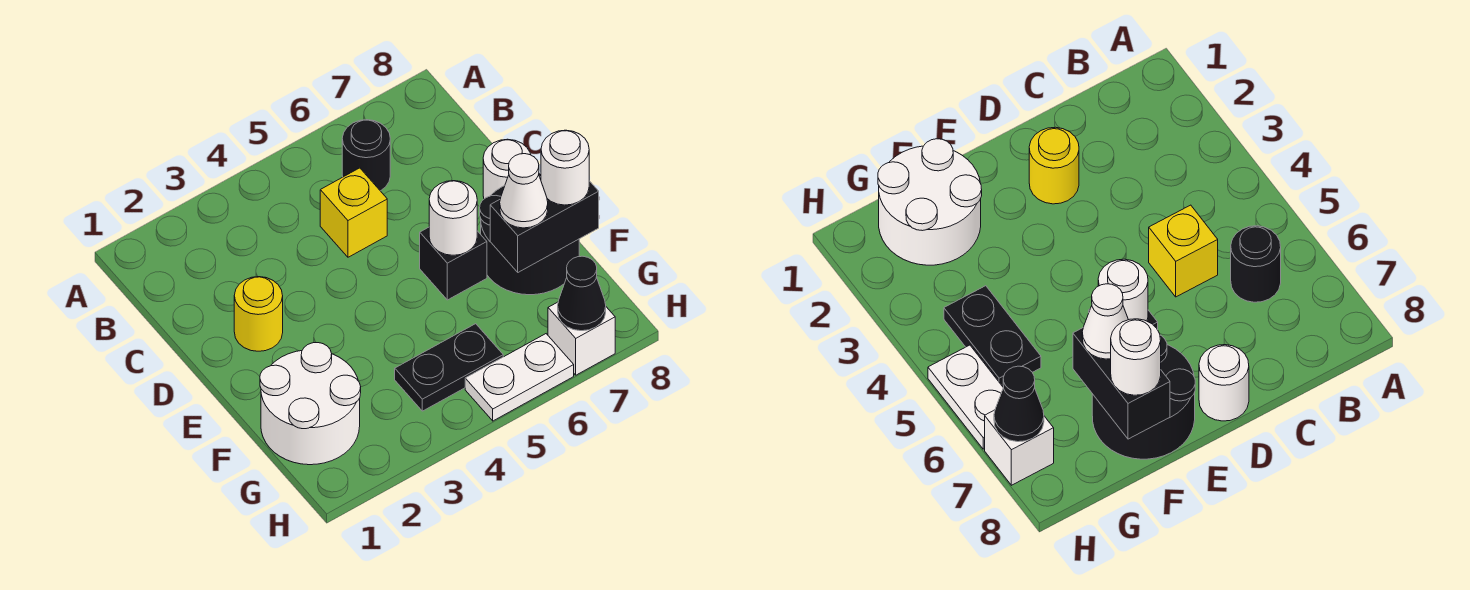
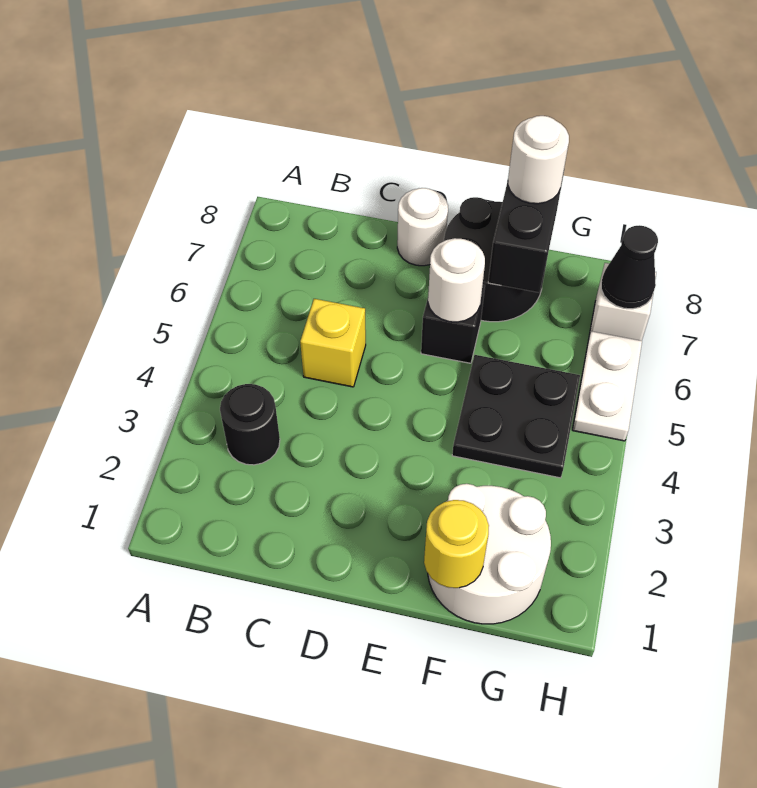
black round brick B6 level 1 -> black round brick B3 level 1
yellow round brick D2 level 1 -> yellow round brick F1 level 2
white cone F7 level 3 -> none
black plate G4:G5 level 1 -> black plate F4:G5 level 1

